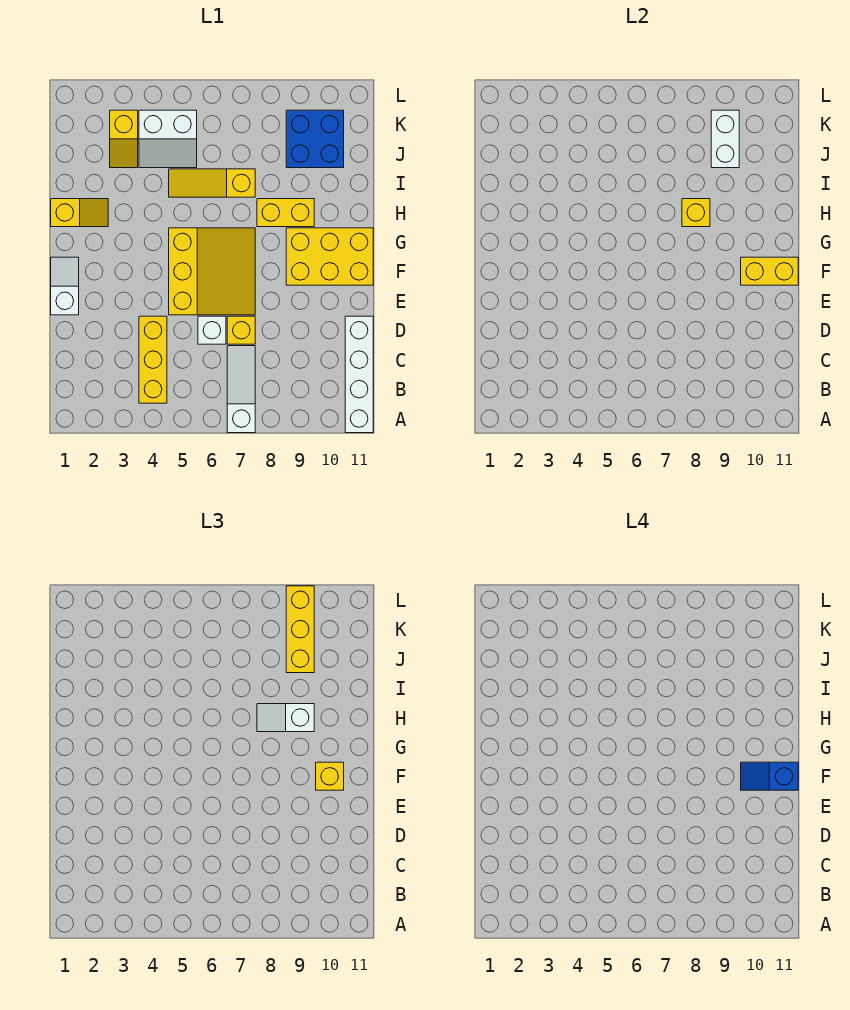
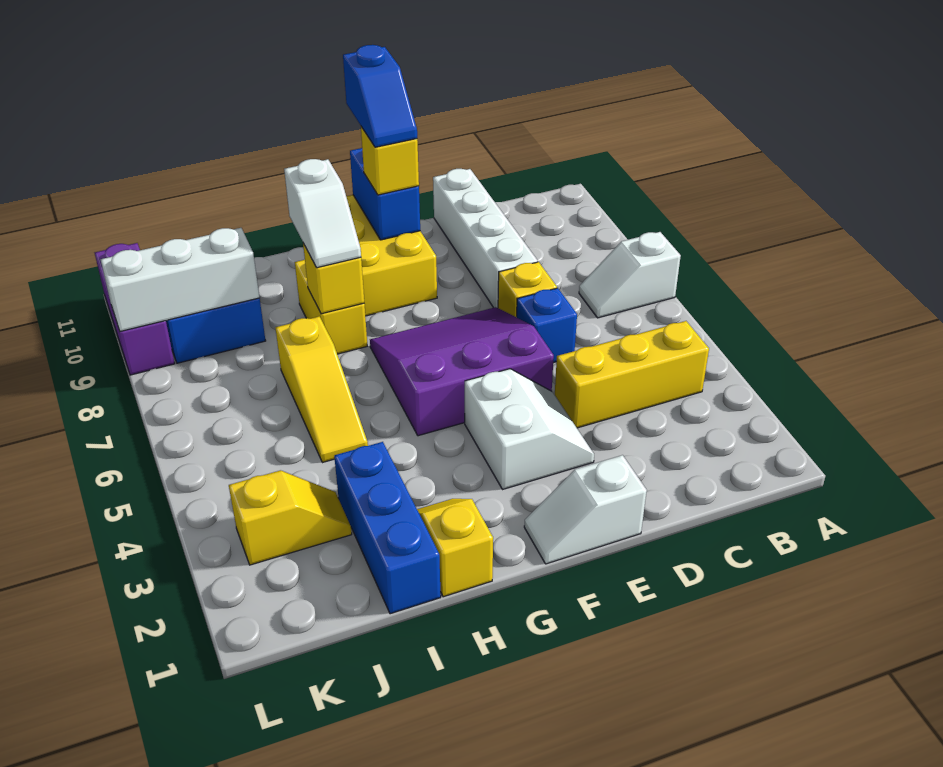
white slope A7:C7 level 1 top A -> white slope A7:B7 level 1 top A
white brick A11:D11 level 1 -> white brick D8:D11 level 1
white brick D6 level 1 -> blue brick D6 level 1
yellow slope E5:G7 level 1 top 5 -> purple slope E5:G7 level 1 top 5
yellow brick F10:F11 level 2 -> blue brick F10:F11 level 2
none -> blue brick I1:I3 level 1
white slope J4:K5 level 1 top K -> white slope E3:F4 level 1 top F
white brick J9:K9 level 2 -> white brick J9:L9 level 2
yellow brick J9:L9 level 3 -> none
none -> purple brick L9:L11 level 1

